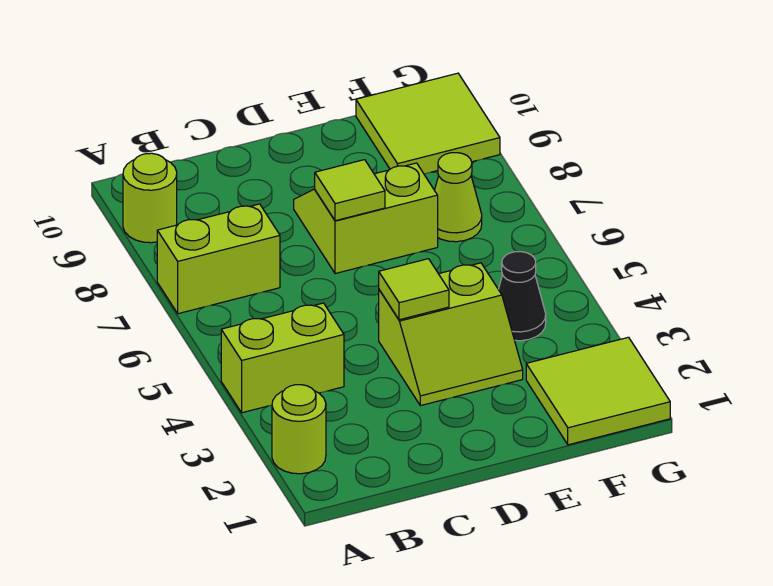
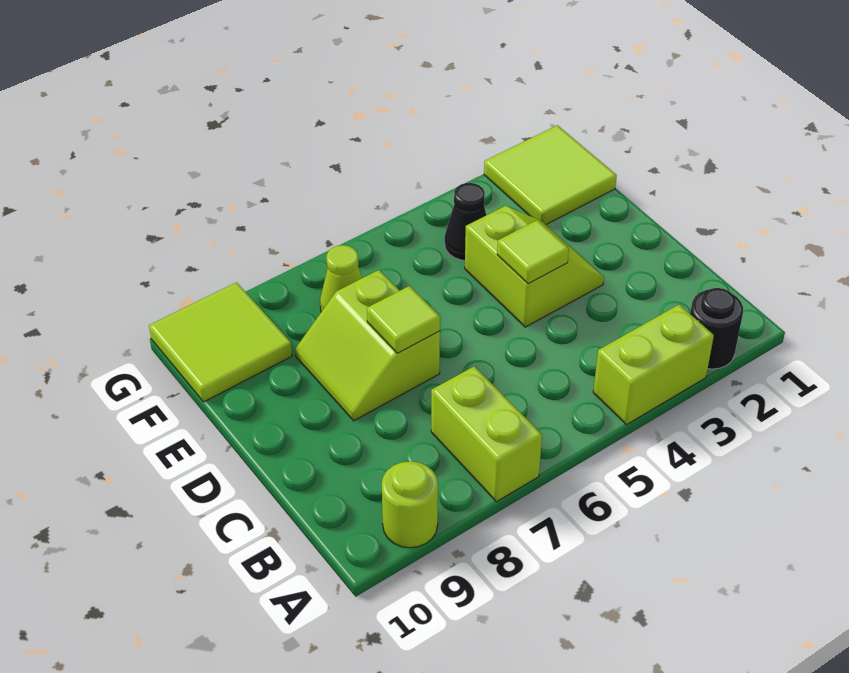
lime round brick A2 level 1 -> black round brick A2 level 1
lime brick A4:B4 level 1 -> lime brick A3:A4 level 1

